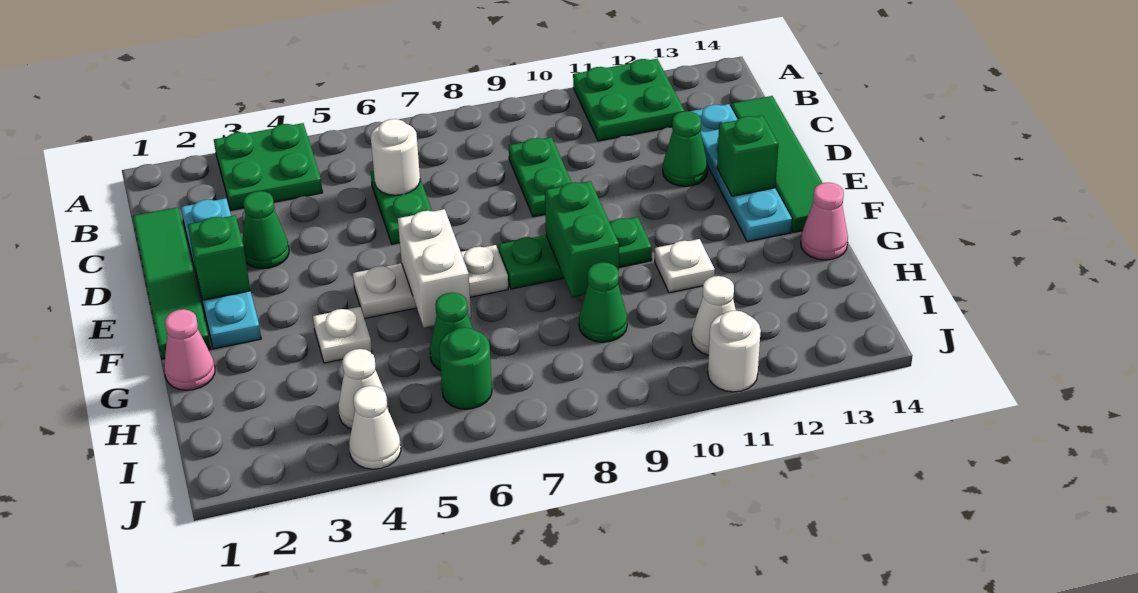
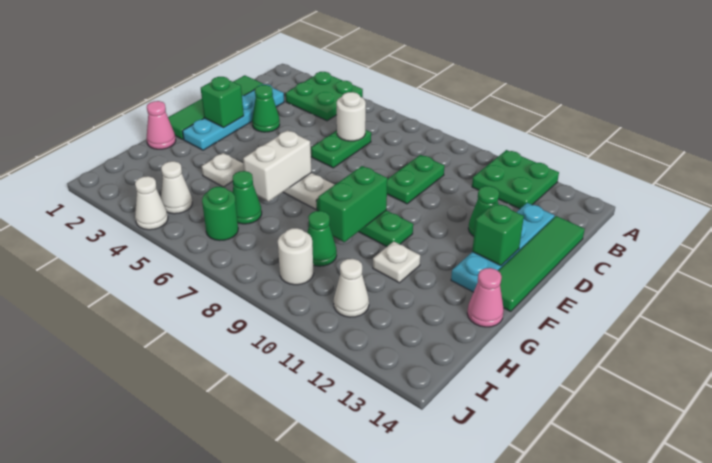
white round brick J11 level 1 -> white round brick I9 level 1

